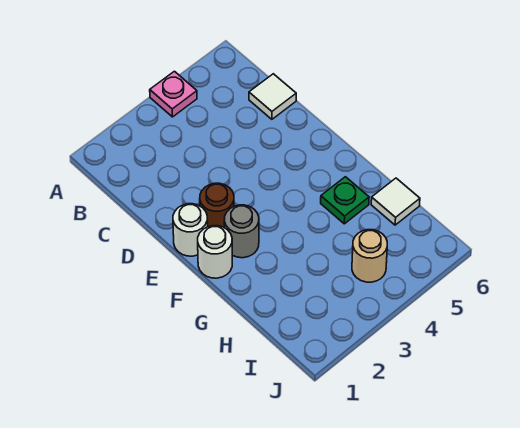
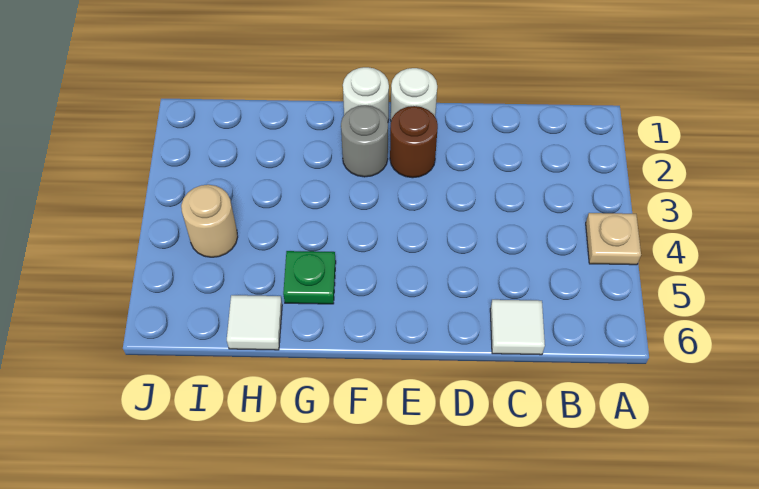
pink plate A4 level 1 -> tan plate A4 level 1

